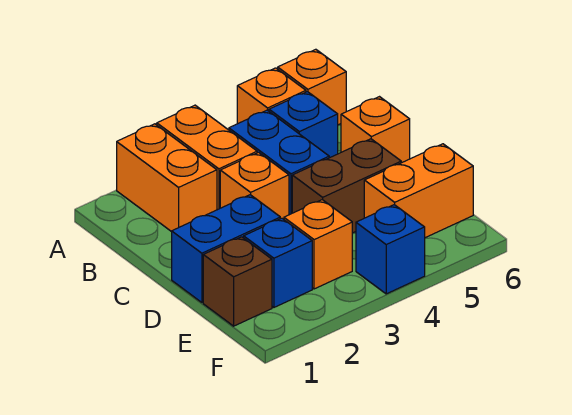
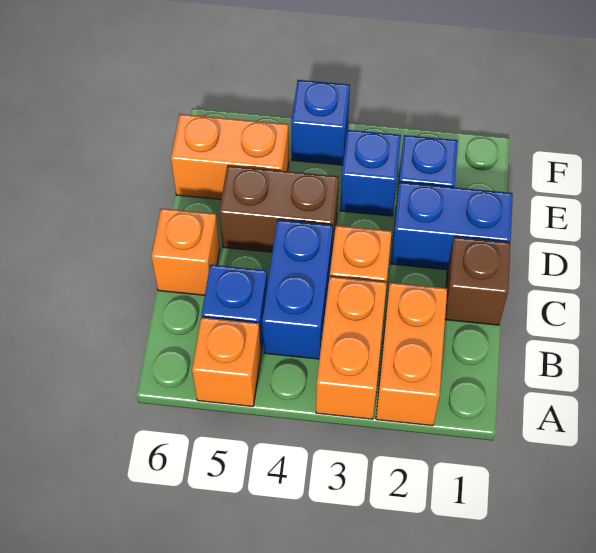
orange brick A6 level 1 -> none
brown brick E1 level 1 -> brown brick C1 level 1
orange brick E3 level 1 -> blue brick E3 level 1

